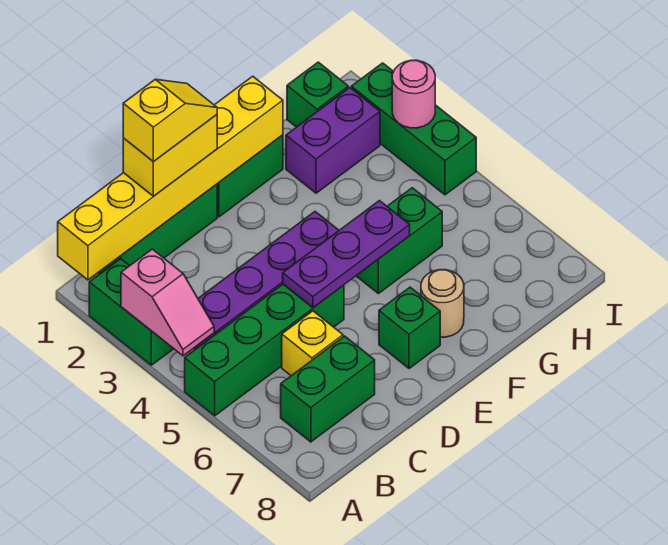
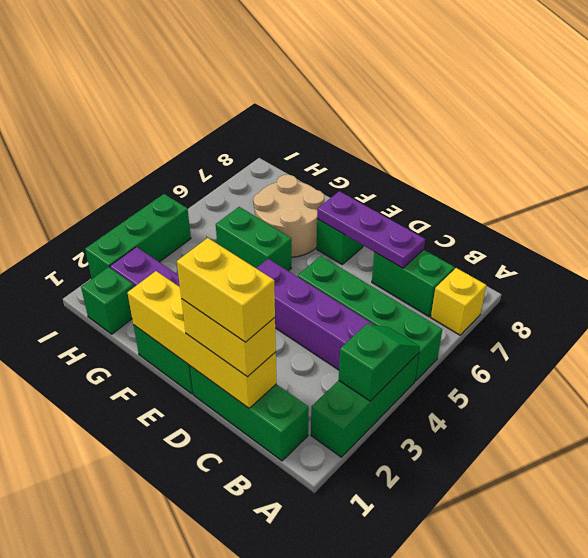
yellow brick A1:F1 level 2 -> yellow brick C1:F1 level 2
green brick A2:A3 level 1 -> green brick A2:A4 level 1
pink slope A3:A4 level 2 top 3 -> green slope A3:A4 level 2 top 3
yellow slope C1:D1 level 4 top C -> yellow brick C1:D1 level 4
yellow brick C6 level 1 -> yellow brick A7 level 1
purple plate D5:F5 level 2 -> purple plate C7:E7 level 2
tan round brick F7 level 1 -> tan round brick F6:G7 level 1
pink round brick I3 level 2 -> none

